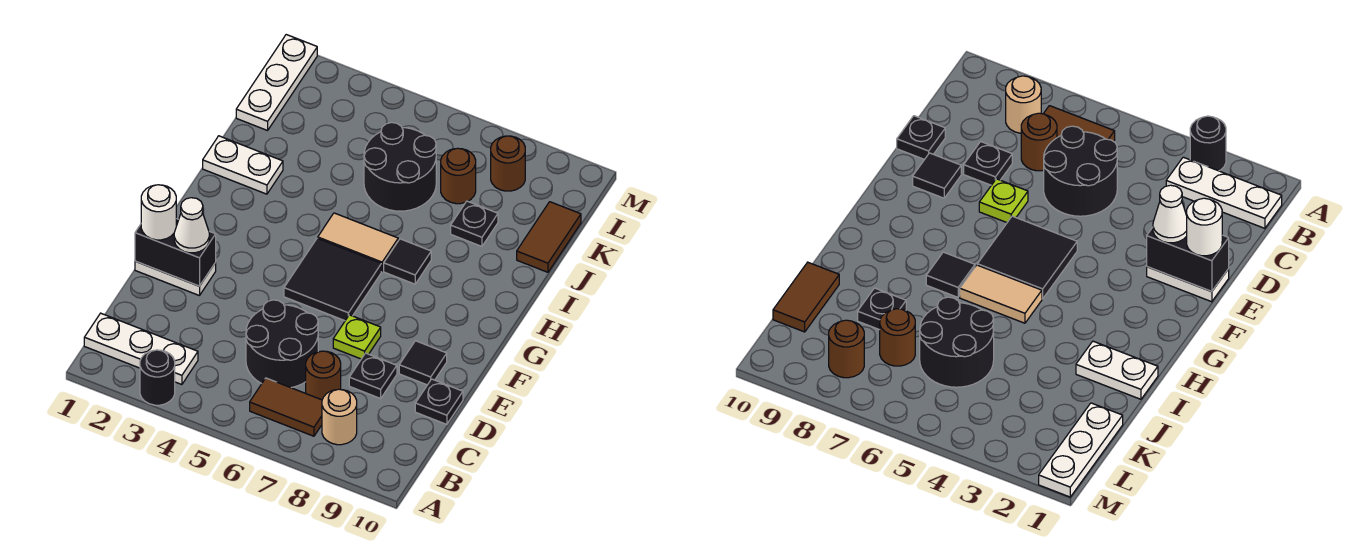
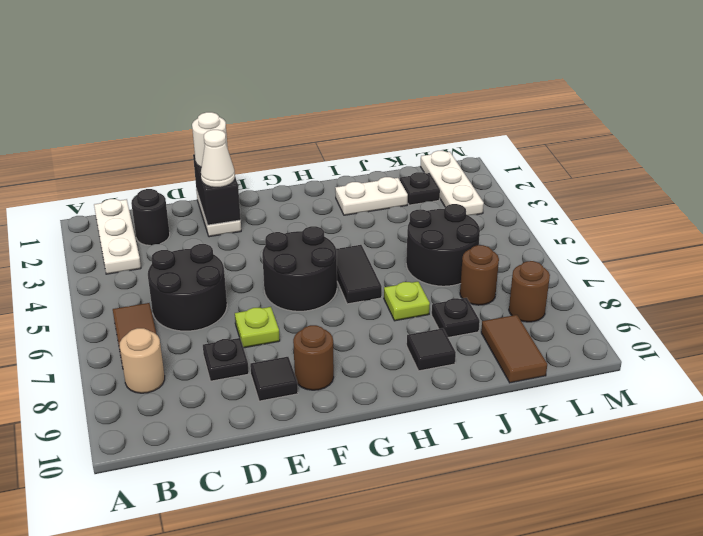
black round brick A3 level 1 -> black round brick C2 level 1
brown round brick C7 level 1 -> brown round brick F9 level 1
black plate D10 level 1 -> black plate K2 level 1
black tile F5:G6 level 1 -> black round brick F5:G6 level 1
tan tile H5:H6 level 1 -> black tile H5:H6 level 1
black tile H7 level 1 -> black tile I9 level 1
white plate I1:I2 level 1 -> white plate I2:J2 level 1
none -> lime plate I7 level 1
brown tile J10:K10 level 1 -> brown tile K9:K10 level 1
white plate K1:M1 level 1 -> white plate L1:L3 level 1

